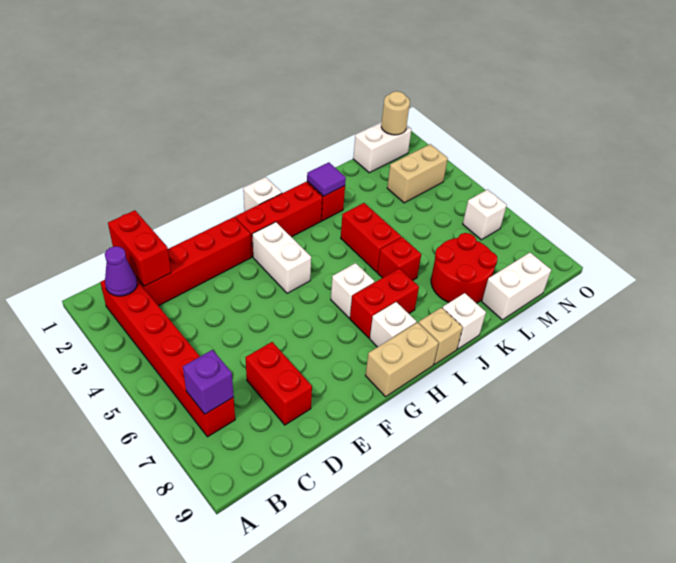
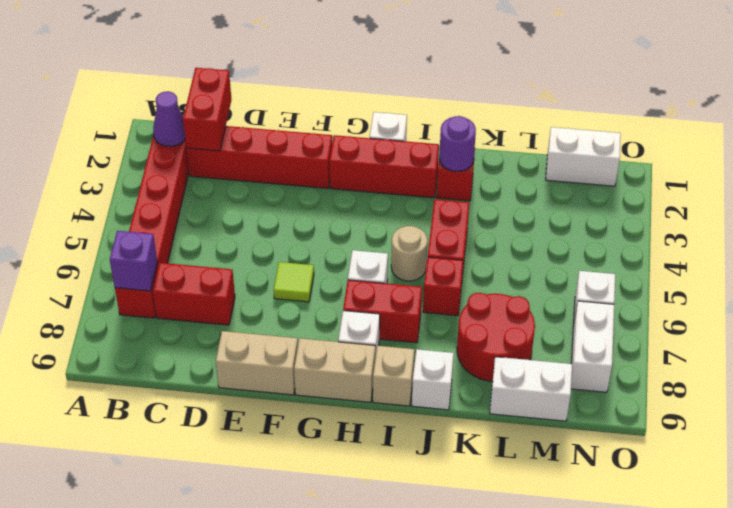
red brick D7:D8 level 1 -> red brick C7:D7 level 1
none -> lime tile F6 level 1
white brick G3:G4 level 1 -> white brick N7:N8 level 1
purple tile J2 level 2 -> purple round brick J2 level 2
tan brick M3:N3 level 1 -> tan brick E9:F9 level 1
tan round brick N1 level 2 -> tan round brick I5 level 1

